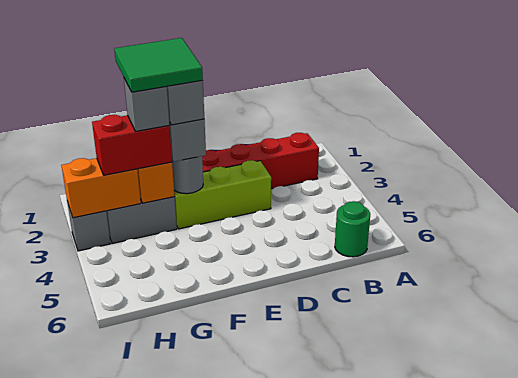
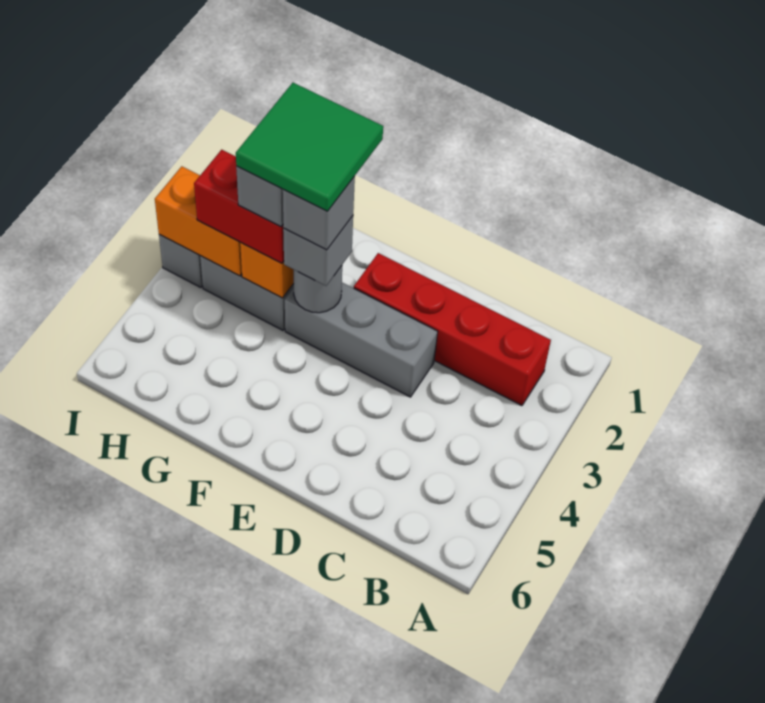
green round brick B6 level 1 -> none
lime brick D3:F3 level 1 -> grey brick D3:F3 level 1

